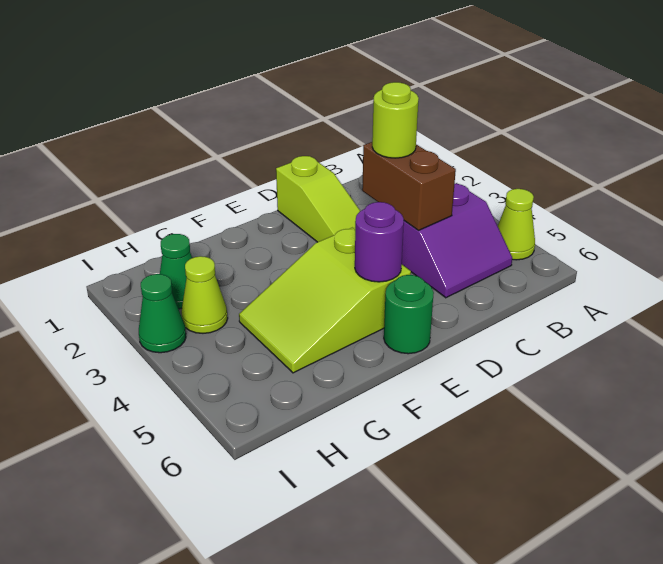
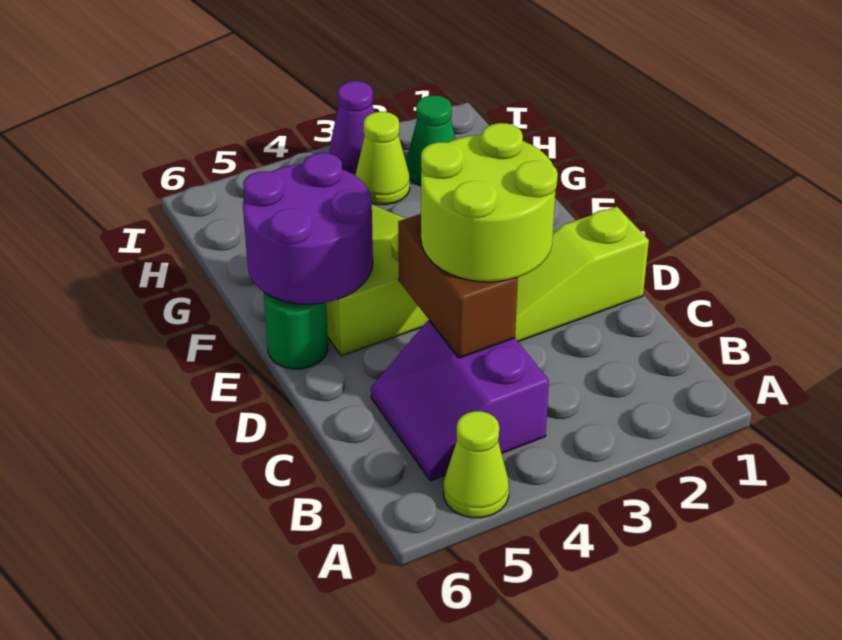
brown brick C3:C4 level 2 -> brown brick C4:D4 level 2
lime round brick C3 level 3 -> lime round brick C3:D4 level 3
purple round brick E5 level 2 -> purple round brick E5:F6 level 2
green cone I3 level 1 -> purple cone I3 level 1

